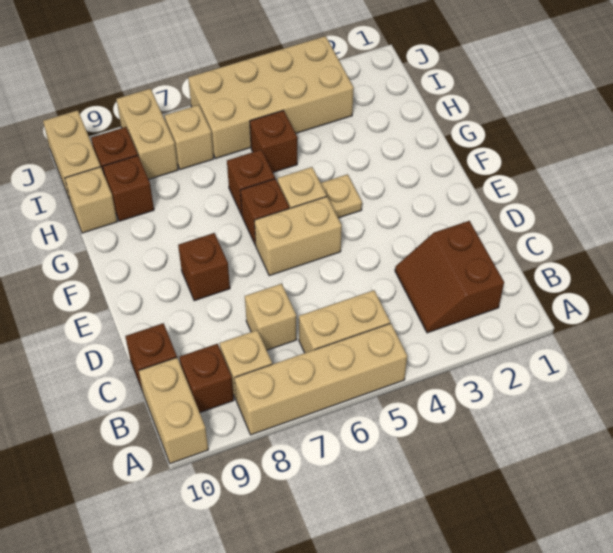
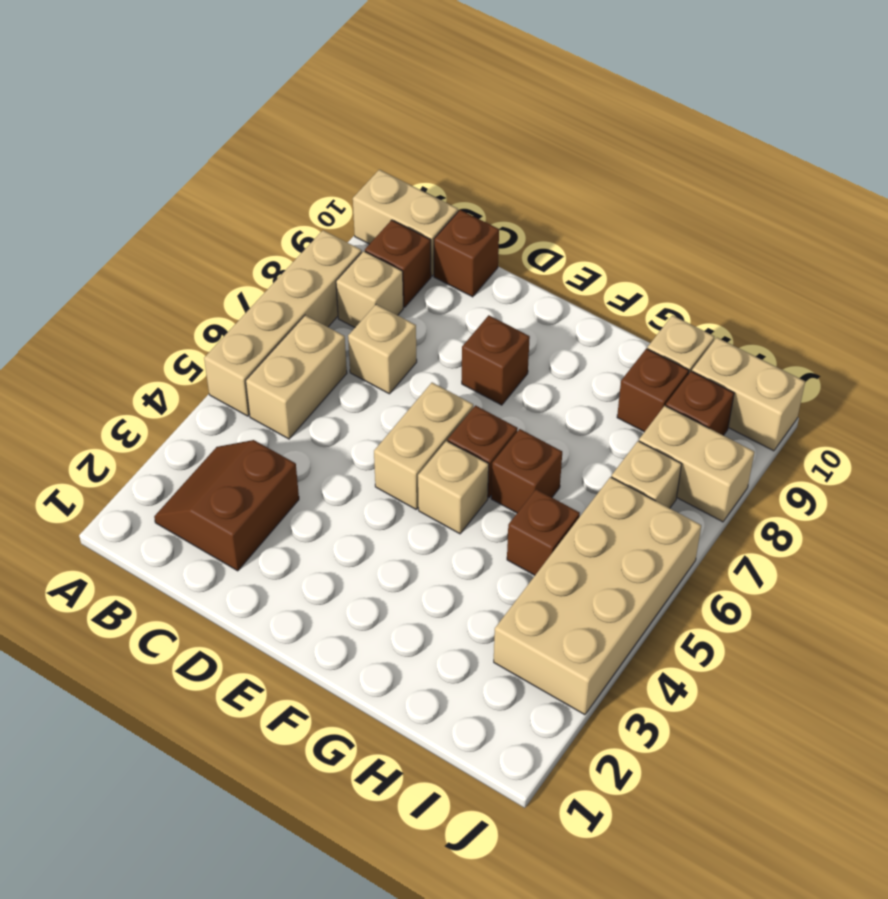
brown slope B2:C3 level 1 top 2 -> brown slope B2:C3 level 1 top C
tan plate F4 level 1 -> none

